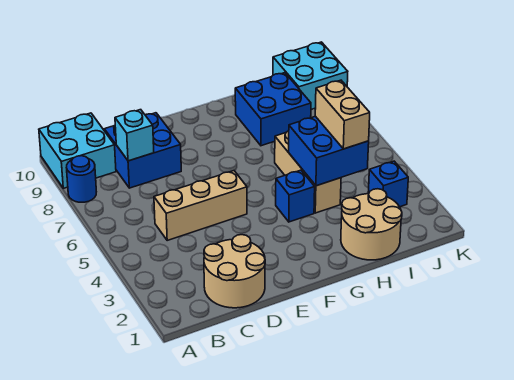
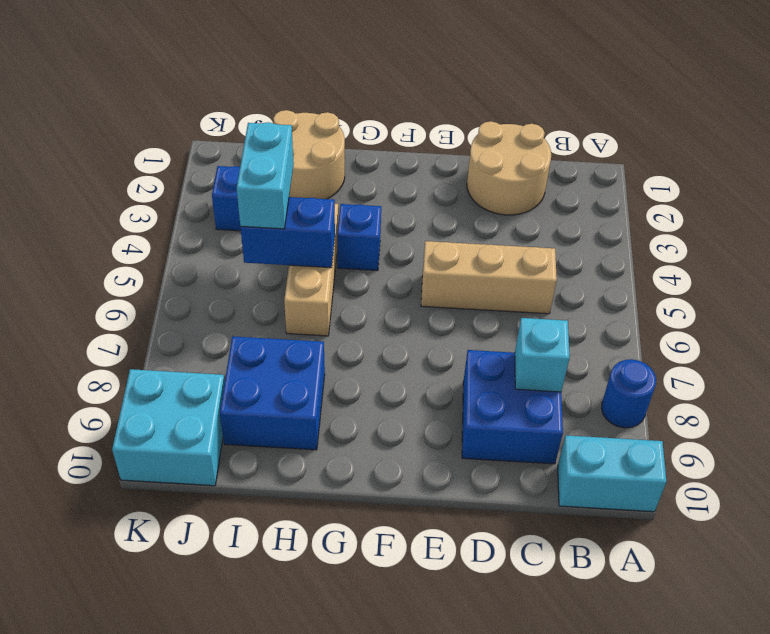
cyan brick A9:B10 level 1 -> cyan brick A10:B10 level 1
blue brick H4:I5 level 2 -> blue brick H5:I5 level 2
tan brick I4:I5 level 3 -> cyan brick I4:I5 level 3

